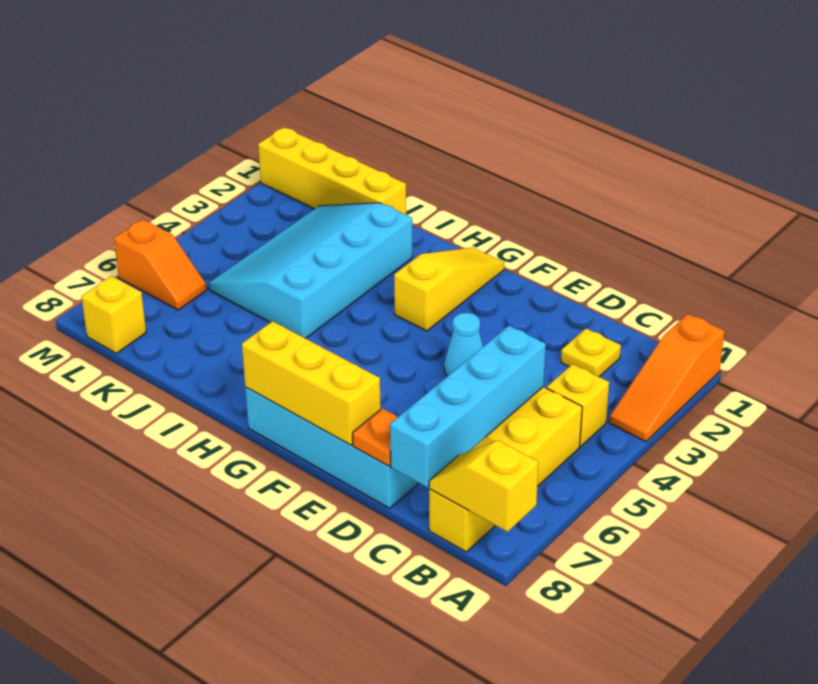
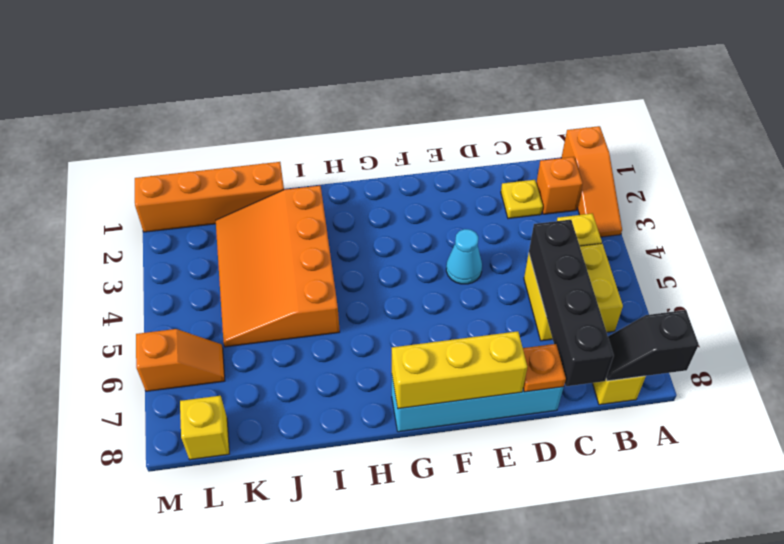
yellow slope A8:B8 level 2 top A -> black slope A8:B8 level 2 top A
none -> orange brick B2 level 1
cyan brick C5:C8 level 2 -> black brick C5:C8 level 2
yellow slope G1:G3 level 1 top 3 -> none
cyan slope I2:K5 level 1 top I -> orange slope I2:K5 level 1 top I
yellow brick J1:M1 level 1 -> orange brick J1:M1 level 1

